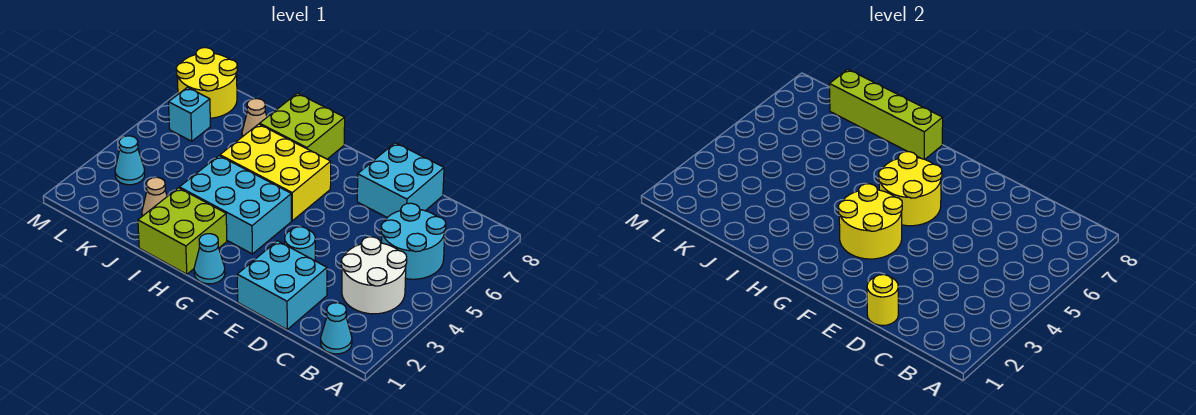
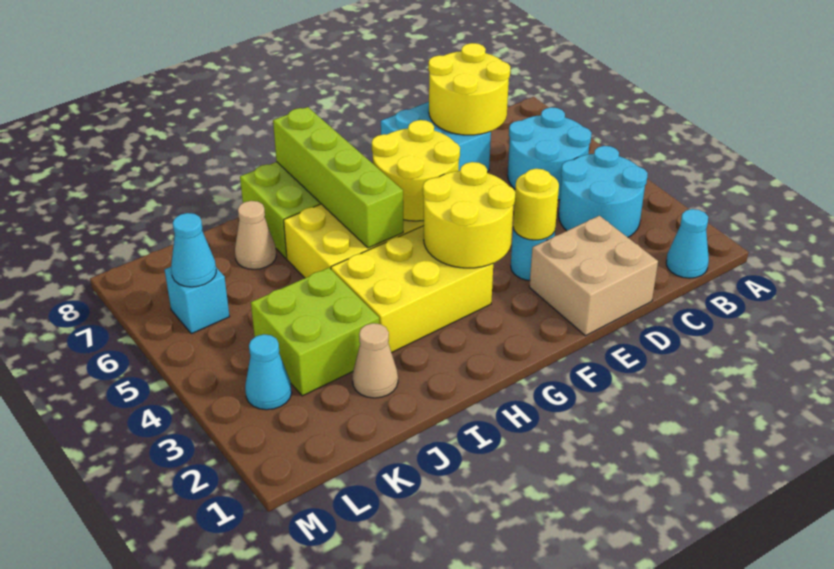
white round brick B3:C4 level 1 -> cyan round brick B3:C4 level 1
cyan brick D1:E2 level 1 -> tan brick D1:E2 level 1
yellow round brick D1 level 2 -> yellow round brick E3 level 2
cyan cone G1 level 1 -> cyan cone L6 level 2
cyan brick G3:I4 level 1 -> yellow brick G3:I4 level 1
lime brick H1:I2 level 1 -> lime brick J3:K4 level 1
lime brick H8:K8 level 2 -> lime brick H5:H8 level 2
yellow round brick L7:M8 level 1 -> yellow round brick C7:D8 level 2

